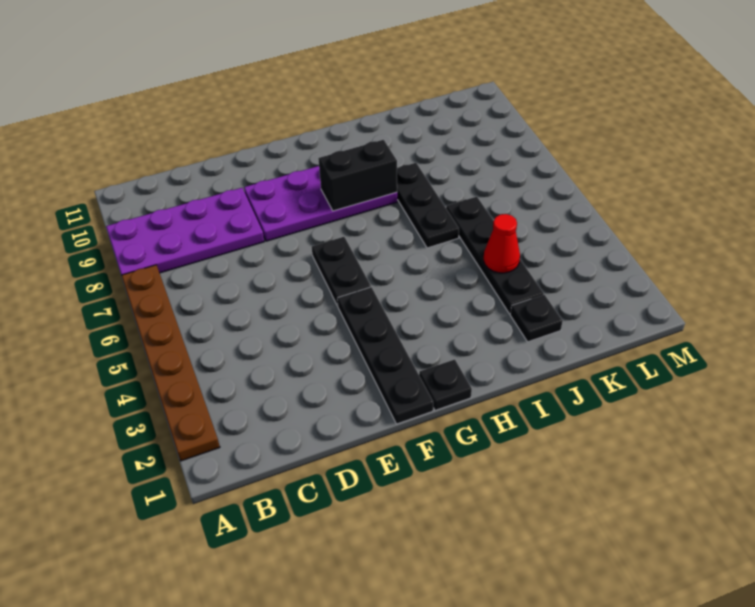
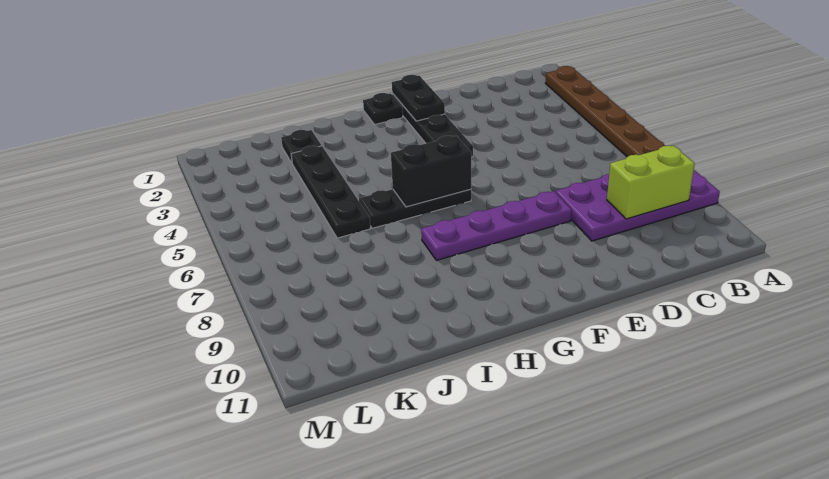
none -> lime brick B9:C9 level 2
purple plate E8:H9 level 1 -> purple plate E8:H8 level 1
black plate F5:F6 level 1 -> black plate F1:F2 level 2
black brick G8:H8 level 2 -> black brick G6:H6 level 2
black plate I6:I8 level 1 -> black plate G6:I6 level 1
red cone J4 level 2 -> none

